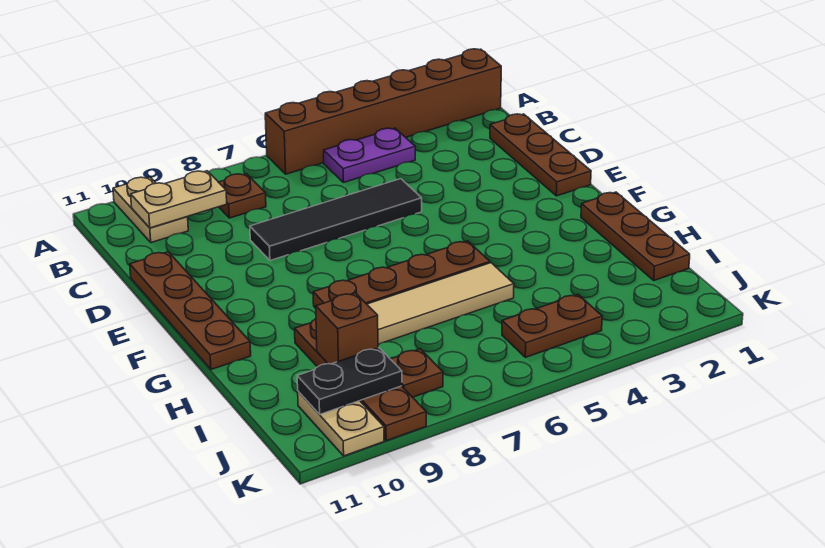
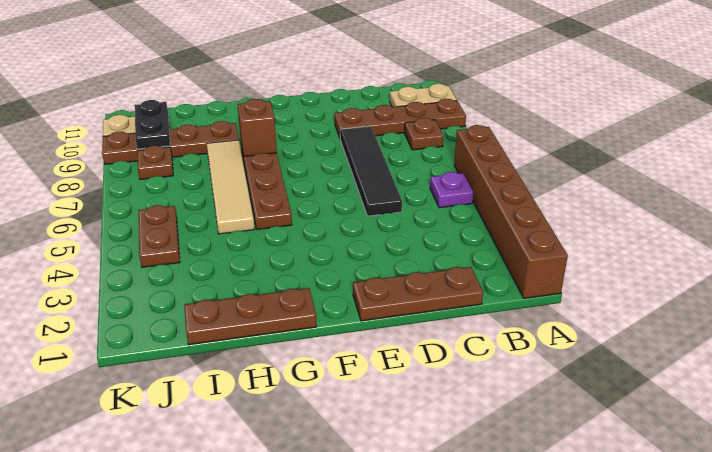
purple plate B4:B5 level 1 -> purple plate B5 level 1
tan plate B9:B10 level 2 -> none
brown plate D11:G11 level 1 -> brown plate A9:D9 level 1
brown brick I9 level 2 -> brown brick G8 level 2

